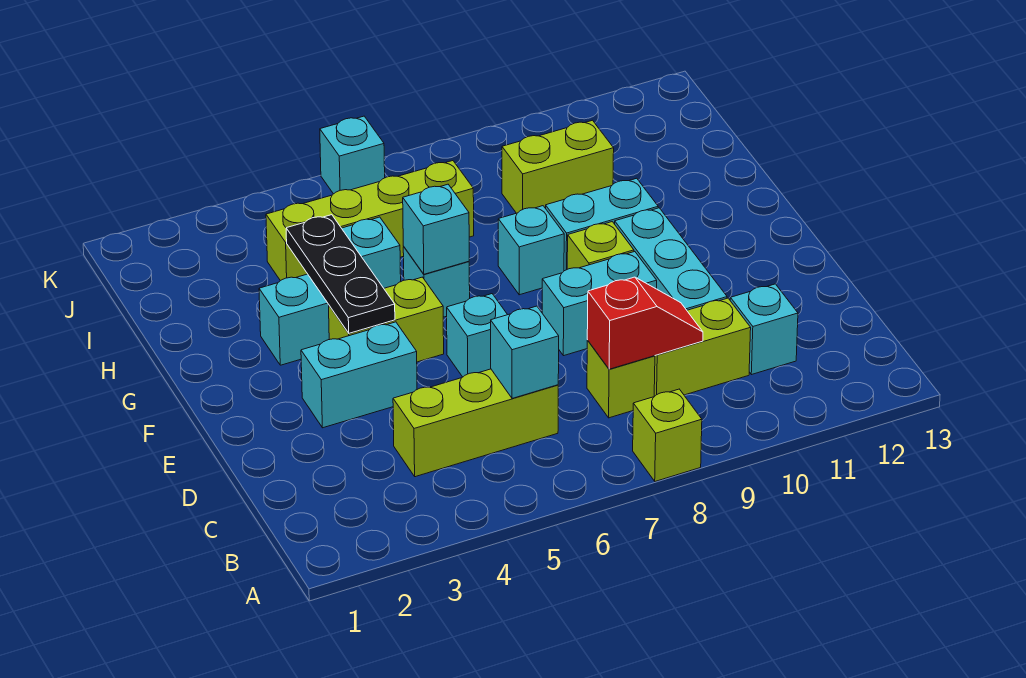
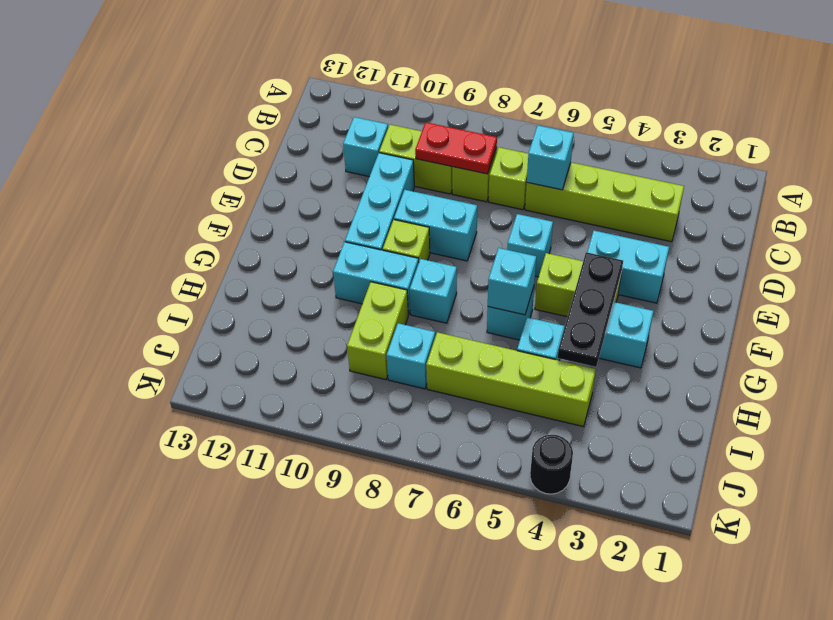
lime brick A8 level 1 -> lime brick C7 level 1
lime brick C4:C6 level 1 -> lime brick C3:C6 level 1
red slope C8:C9 level 2 top 8 -> red plate C8:C9 level 2
lime brick I9:I10 level 1 -> lime brick H9:I9 level 1
none -> black round brick K4 level 1
cyan brick K6 level 1 -> cyan brick I8 level 1

